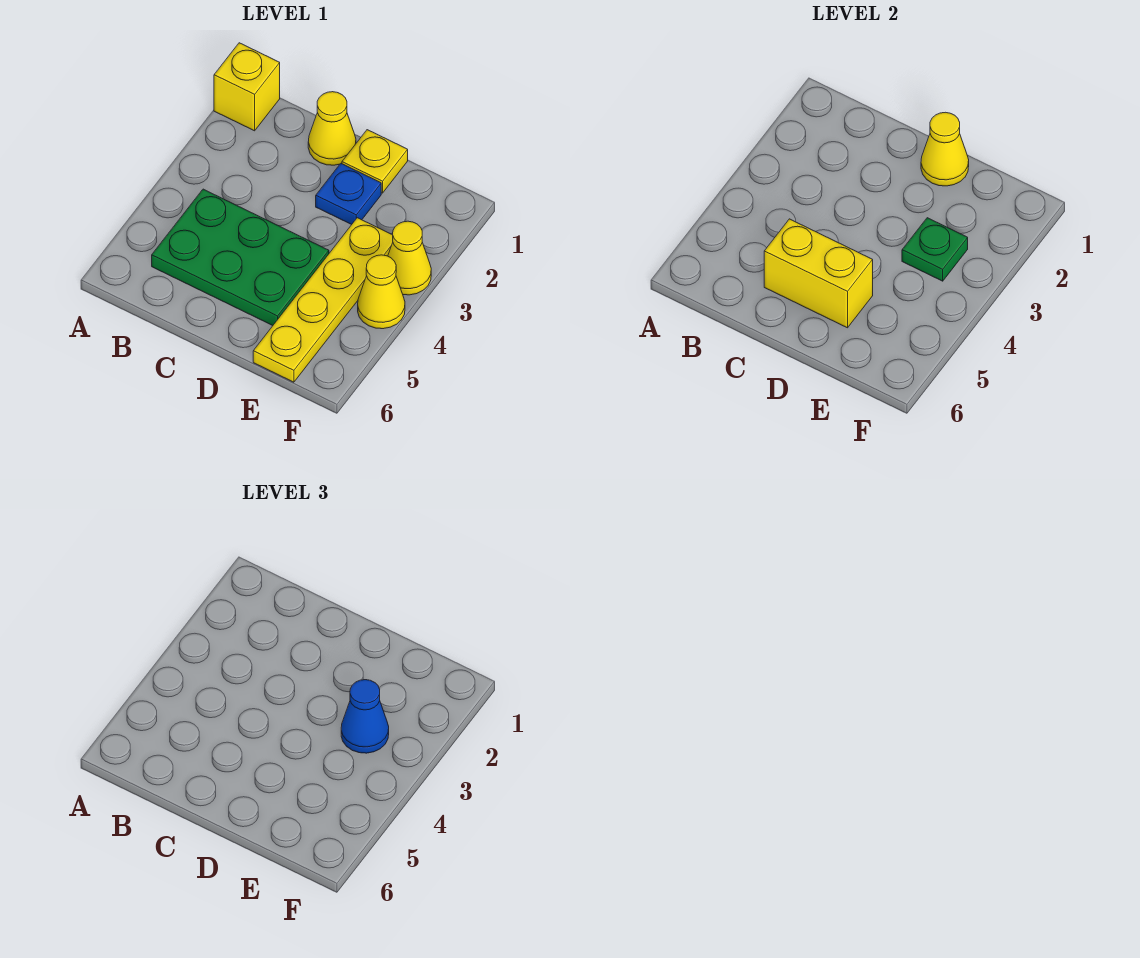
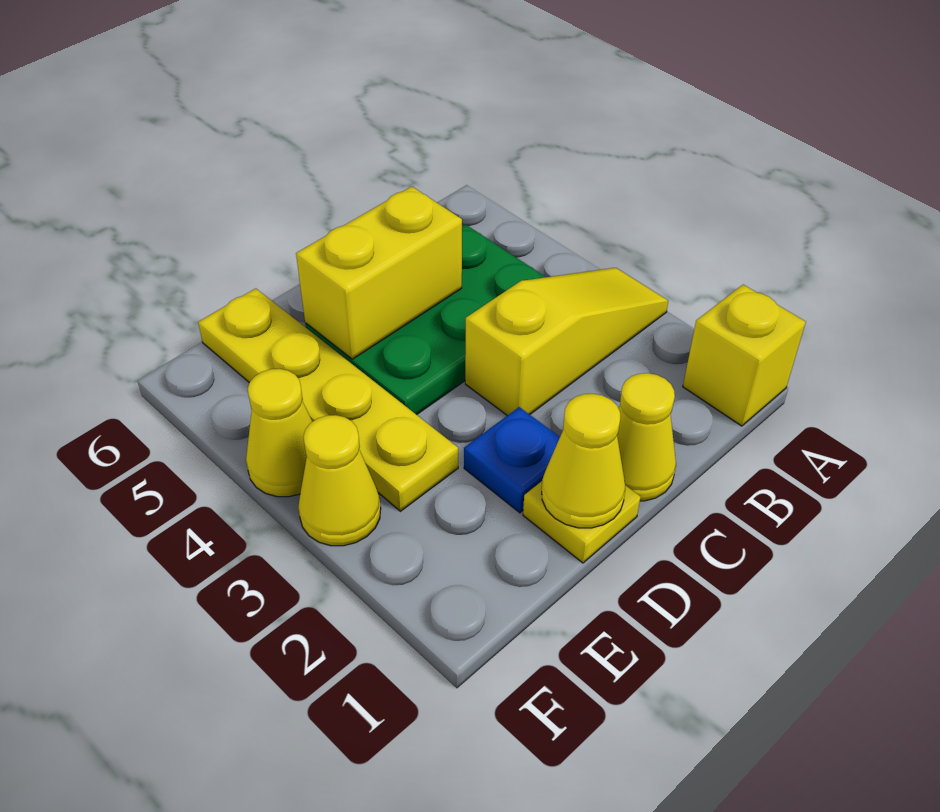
none -> yellow slope A3:C3 level 1 top C
green plate E3 level 2 -> none
blue cone E3 level 3 -> none

